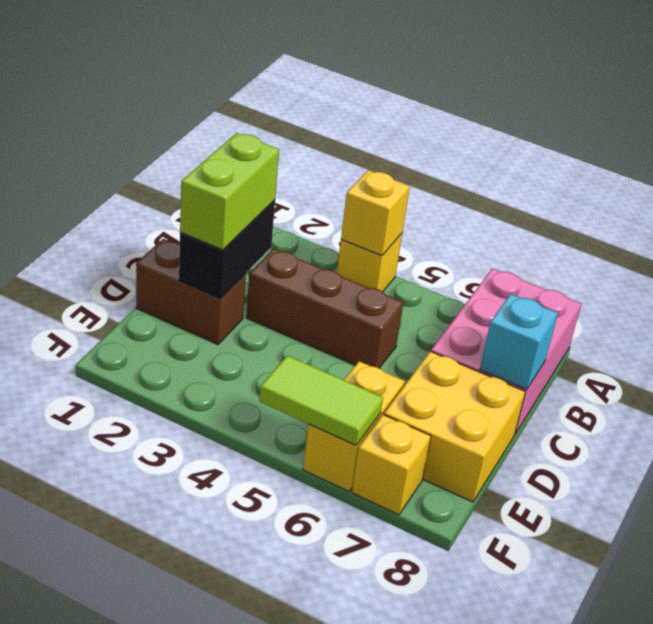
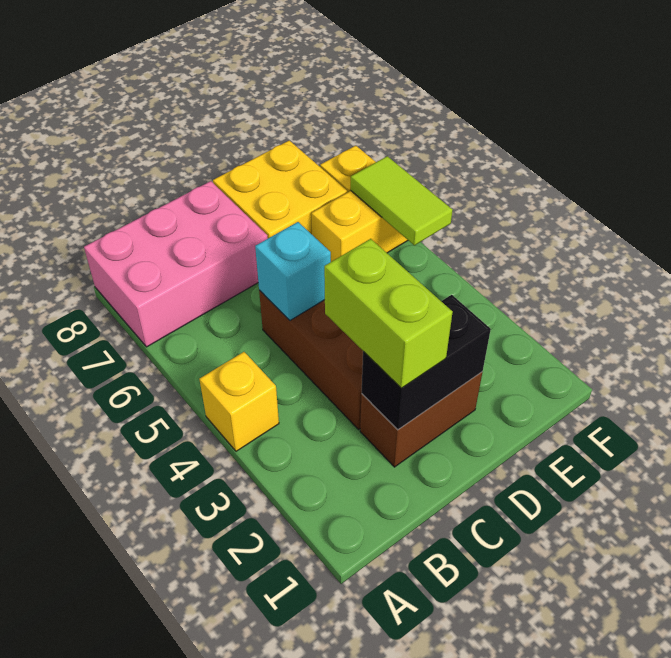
yellow brick A4 level 2 -> none
lime brick C2:D2 level 3 -> lime brick C2:C3 level 3
cyan brick C8 level 2 -> cyan brick C5 level 2
brown brick D1:D2 level 1 -> brown brick C2:D2 level 1

